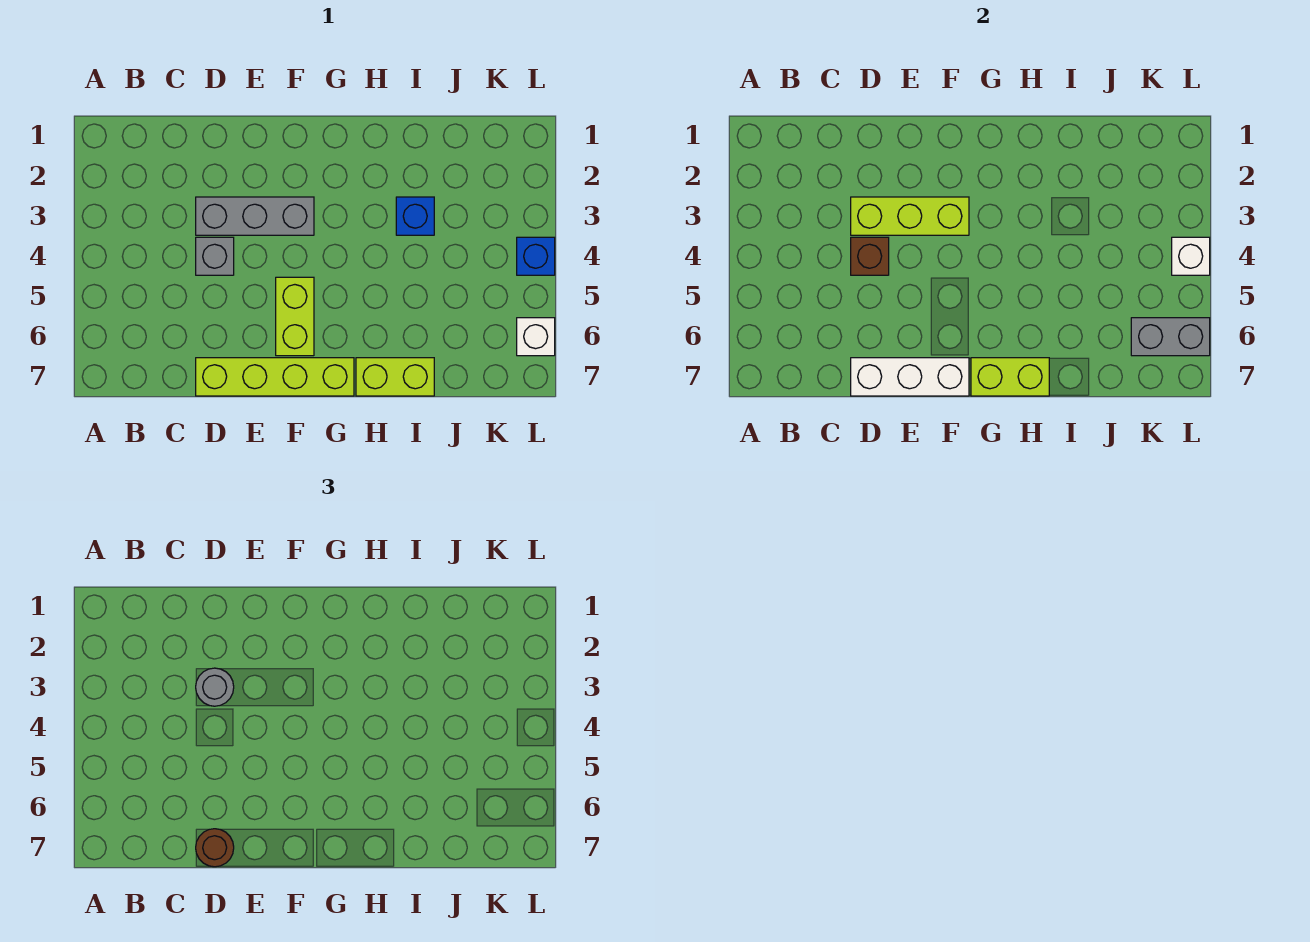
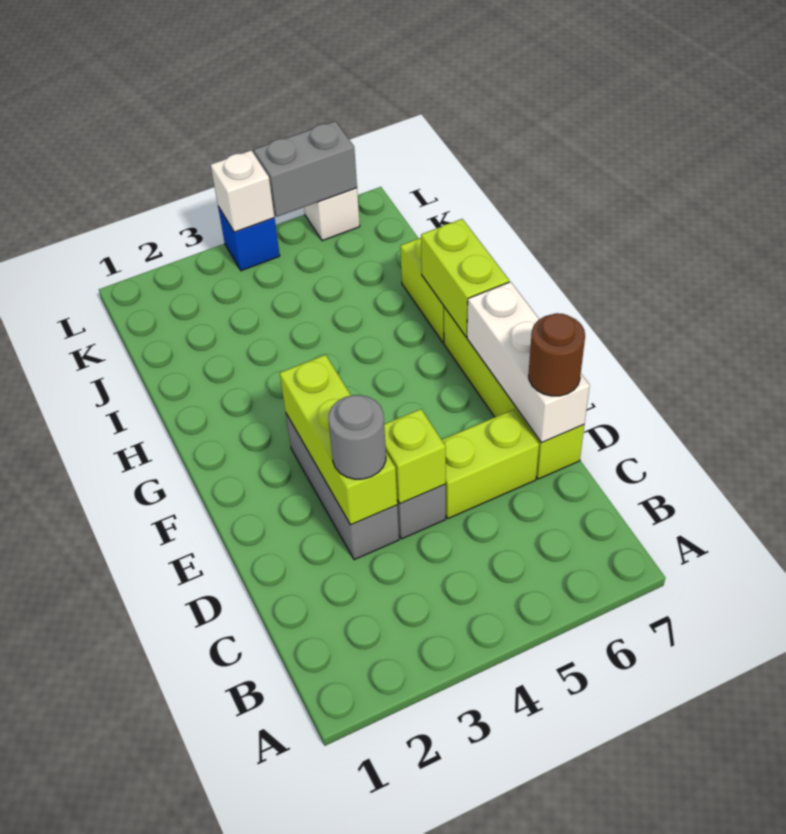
brown brick D4 level 2 -> lime brick D4 level 2
lime brick F5:F6 level 1 -> lime brick D5:D6 level 1
blue brick I3 level 1 -> none
grey brick K6:L6 level 2 -> grey brick L5:L6 level 2

